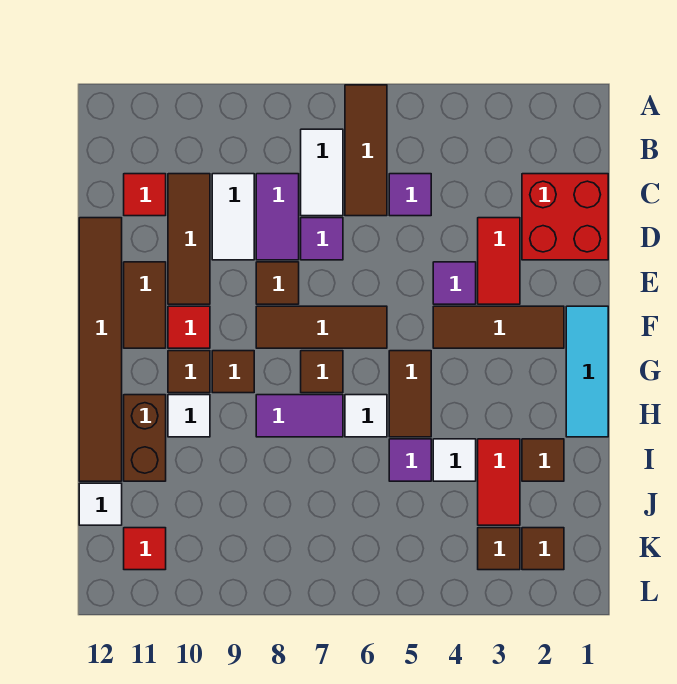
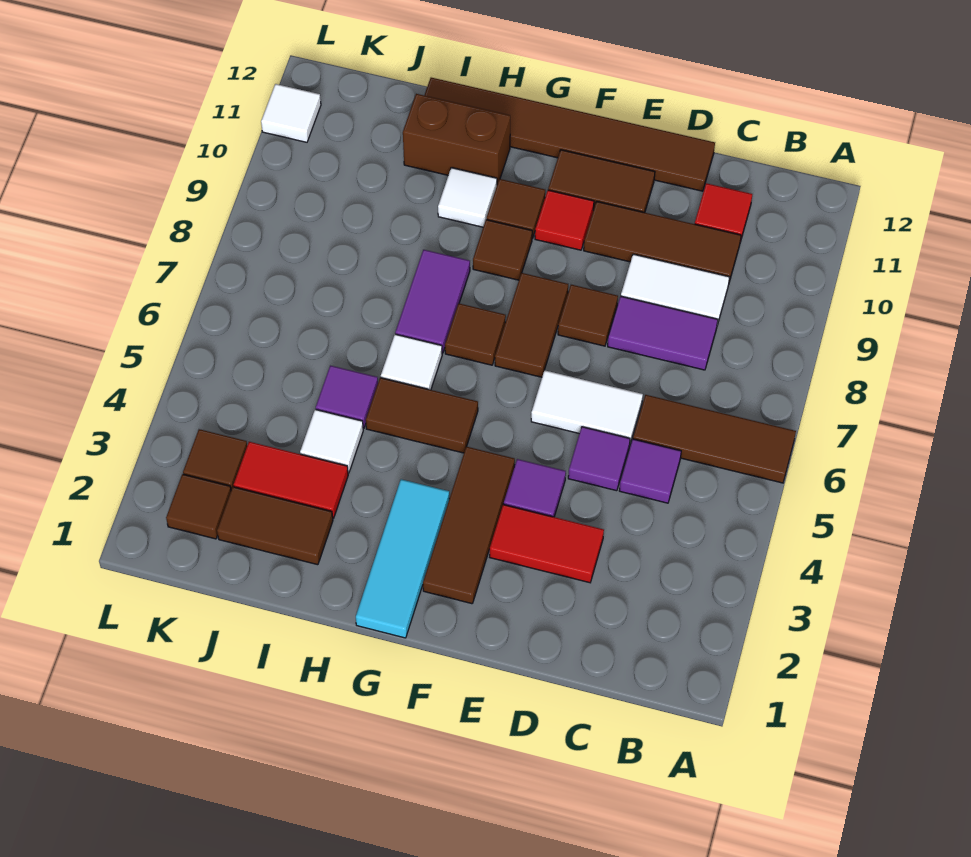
white tile B7:C7 level 1 -> white tile D6:E6 level 1
red brick C1:D2 level 1 -> none
purple tile D7 level 1 -> purple tile D5 level 1
cyan tile F1:H1 level 1 -> cyan tile G1:G3 level 1
brown tile F6:F8 level 1 -> brown tile F7:F8 level 1
brown tile I2 level 1 -> brown tile I2:J2 level 1
white tile J12 level 1 -> white tile L11 level 1
red tile K11 level 1 -> none

